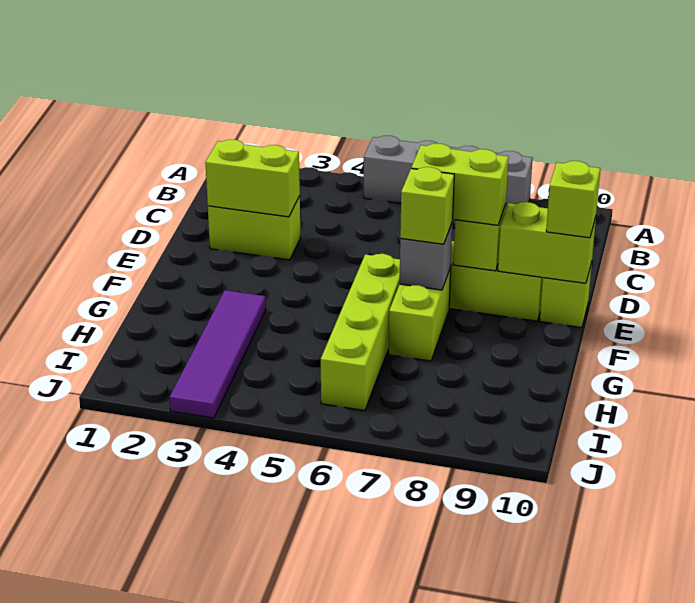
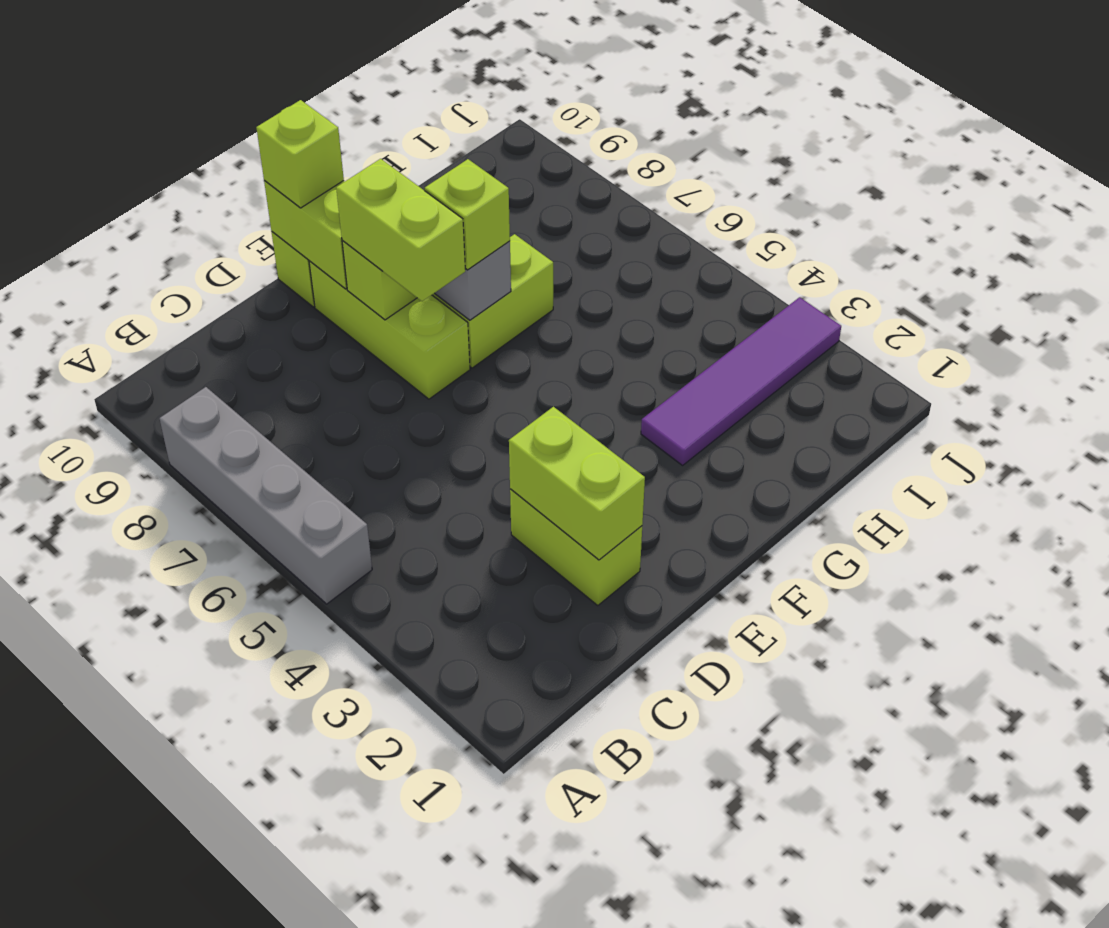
lime brick F6:I6 level 1 -> none

